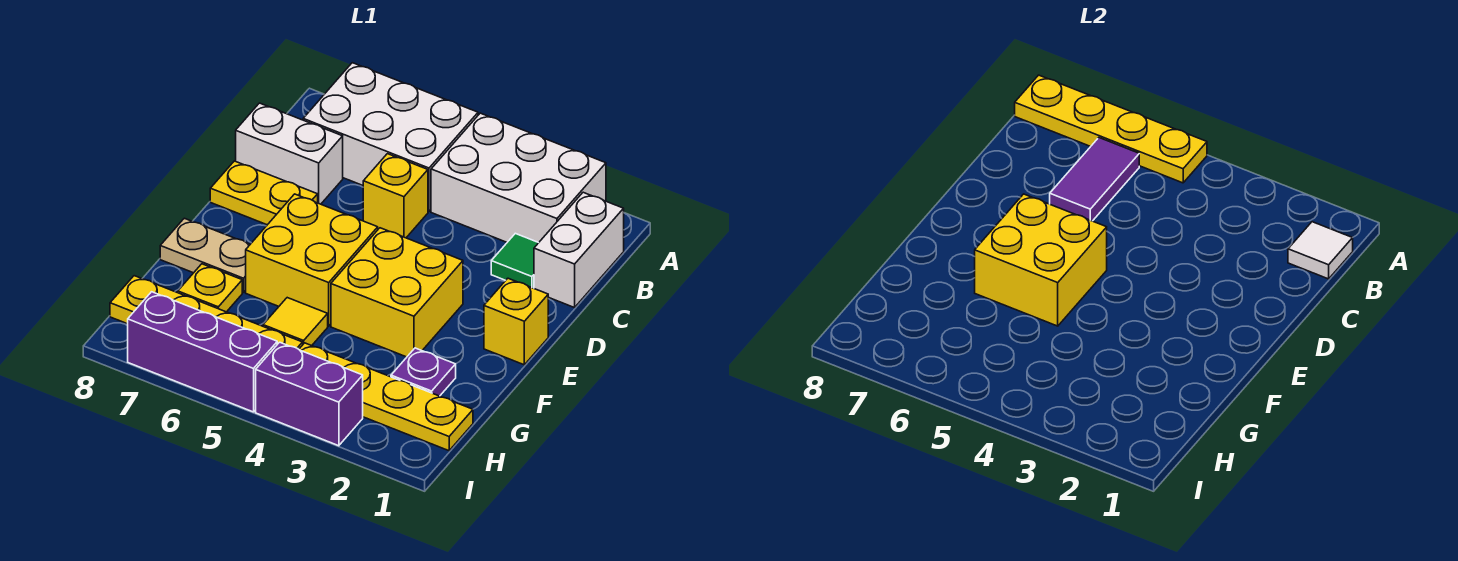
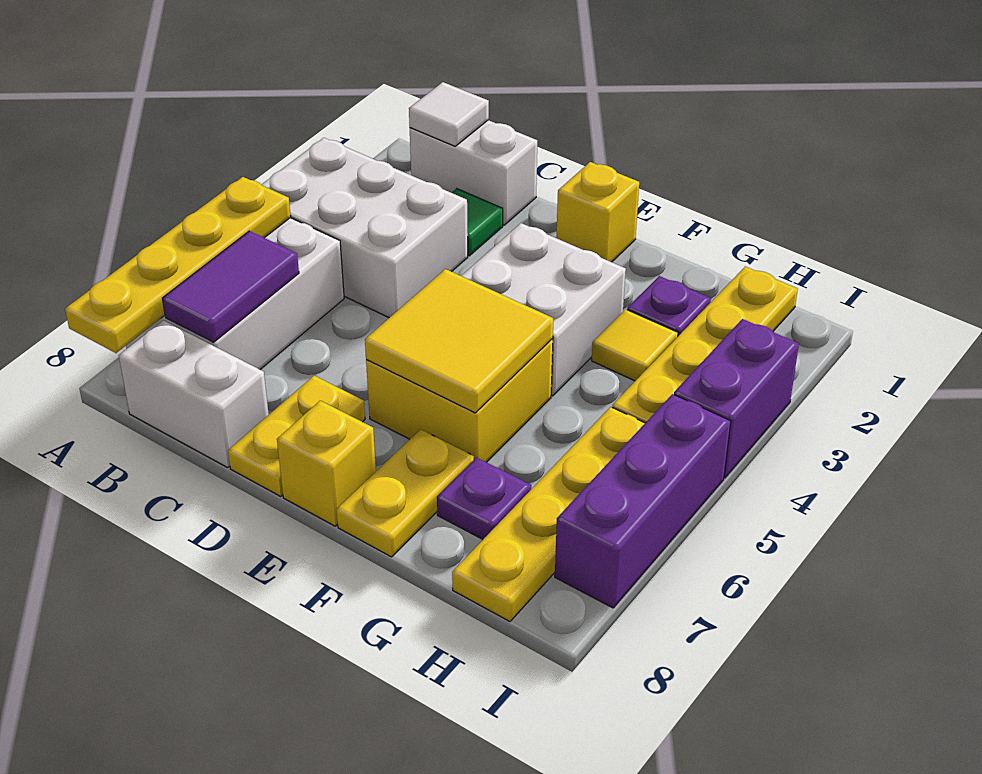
white brick A2:B4 level 1 -> white brick A3:C4 level 1
purple tile B6:C6 level 2 -> purple tile B6:B7 level 2
yellow brick C5 level 1 -> yellow brick E8 level 1
white brick C7:C8 level 1 -> white brick B8:C8 level 1
yellow brick E3:F4 level 1 -> white brick E3:F4 level 1
yellow brick E5:F6 level 2 -> yellow tile E5:F6 level 2
tan plate F7:F8 level 1 -> yellow plate F7:F8 level 1
yellow tile G5 level 1 -> yellow tile G3 level 1
yellow plate G7 level 1 -> purple plate G7 level 1

